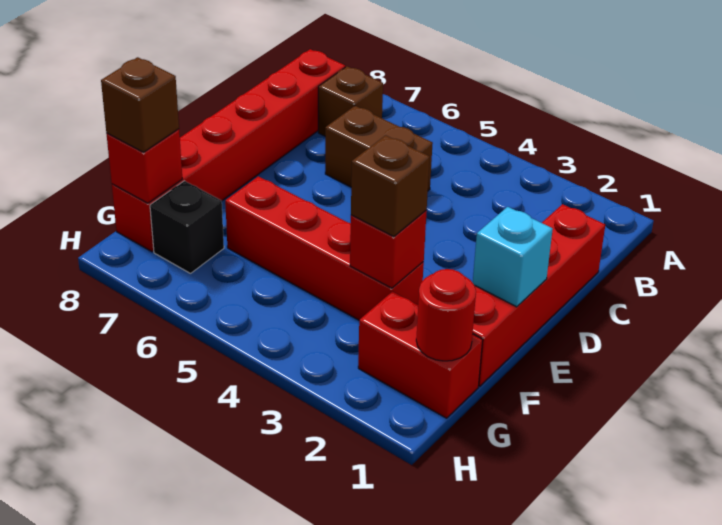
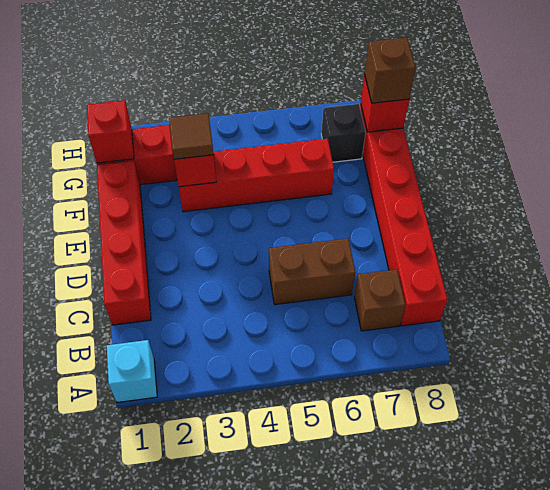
cyan brick E1 level 2 -> cyan brick A1 level 1
brown brick F3 level 3 -> brown tile F3 level 3
red round brick G1 level 2 -> red brick G1 level 2

